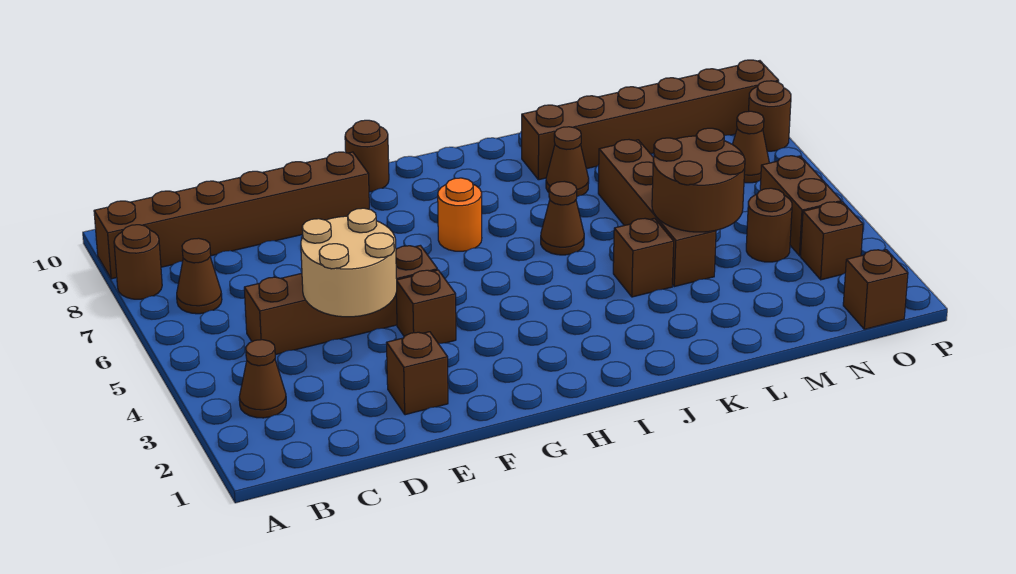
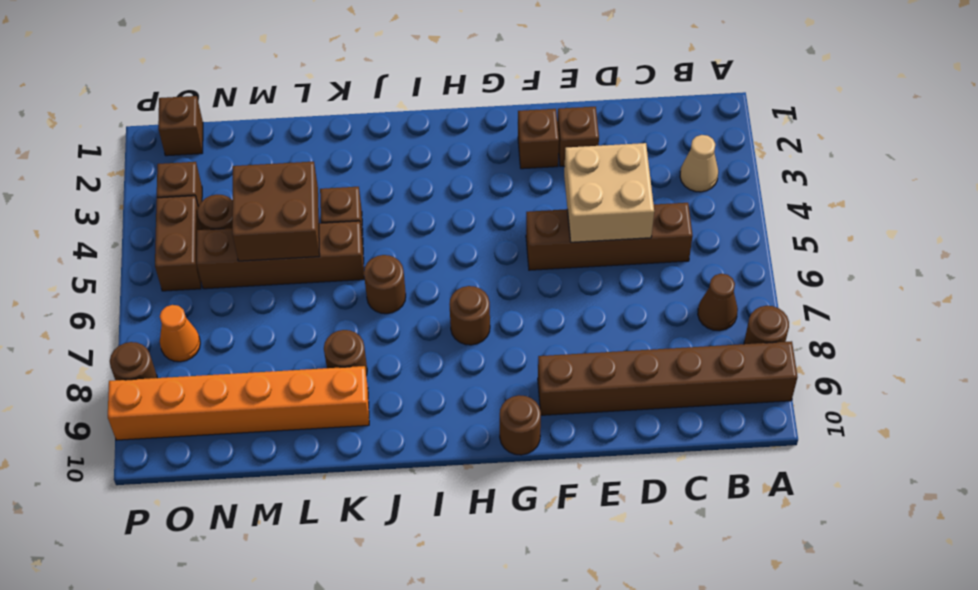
brown cone B3 level 1 -> tan cone B3 level 1
tan round brick D4:E5 level 2 -> tan brick D4:E5 level 2
brown brick F4 level 1 -> brown brick F2 level 1
orange round brick H7 level 1 -> brown round brick H7 level 1
brown cone J6 level 1 -> brown round brick J6 level 1
brown cone K8 level 1 -> brown round brick K8 level 1
brown brick K9:P9 level 1 -> orange brick K9:P9 level 1
brown brick L4:L7 level 1 -> brown brick K5:N5 level 1
brown round brick L4:M5 level 2 -> brown brick L4:M5 level 2
brown cone O7 level 1 -> orange cone O7 level 1

